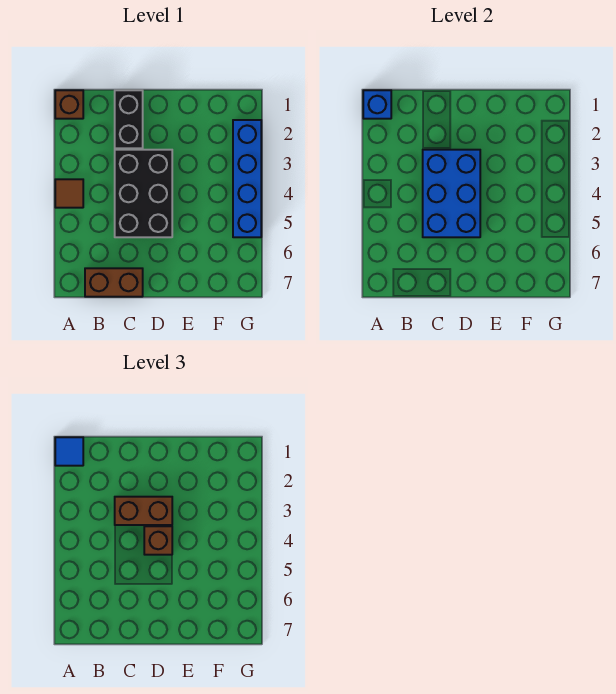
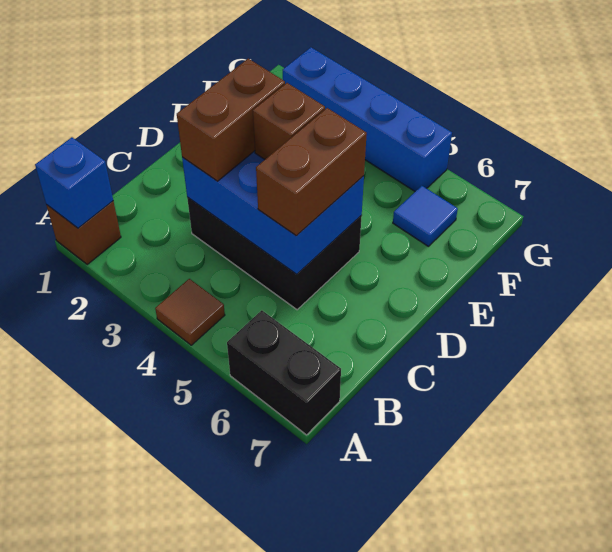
blue tile A1 level 3 -> blue tile F6 level 1
brown brick B7:C7 level 1 -> brown brick C5:D5 level 3
black brick C1:C2 level 1 -> black brick A6:A7 level 1

